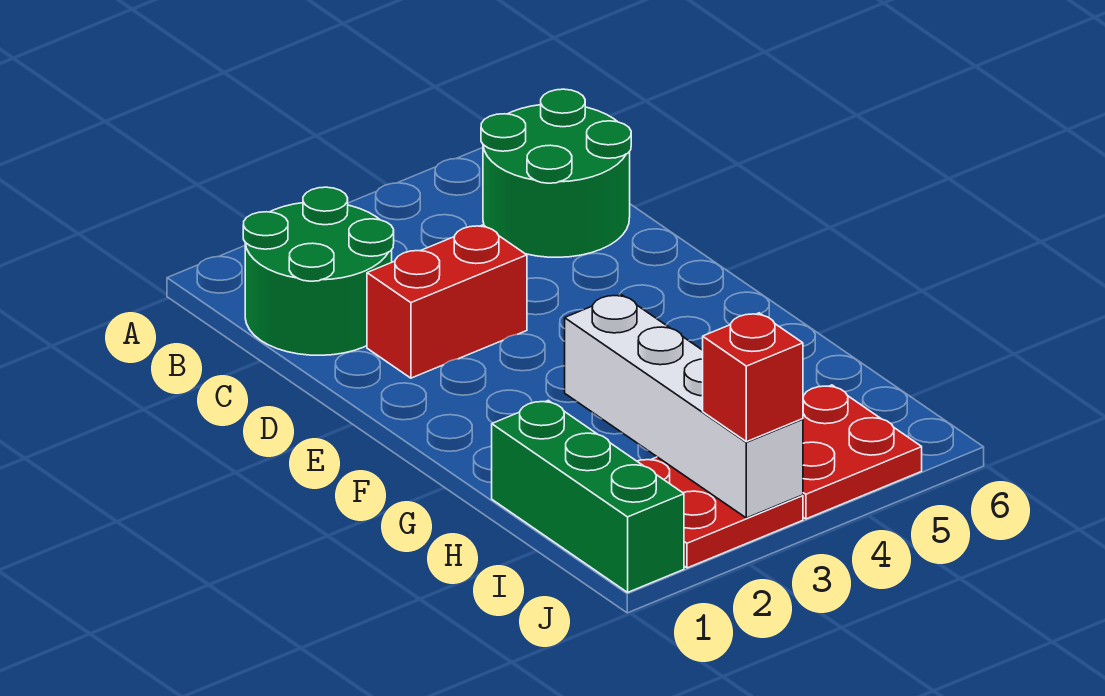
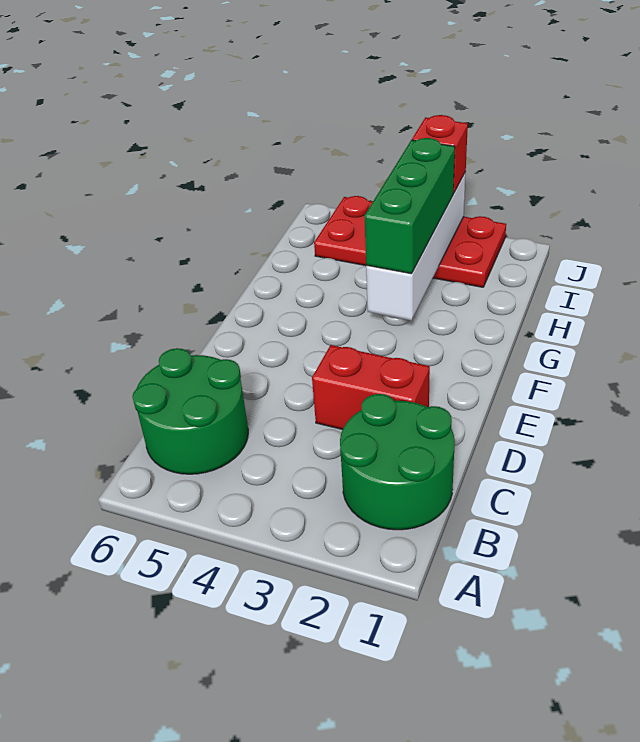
green brick H1:J1 level 1 -> green brick G3:I3 level 3

